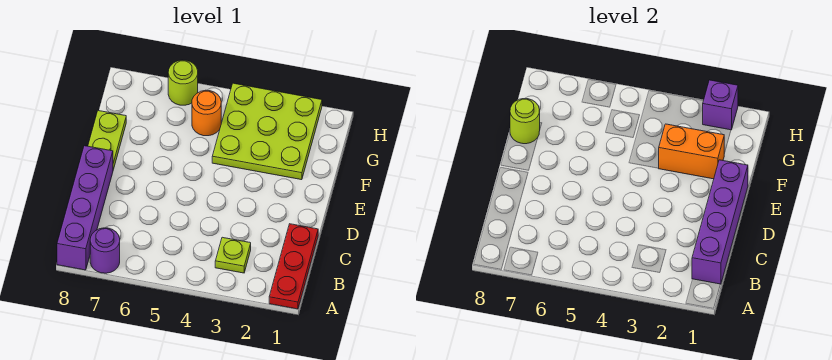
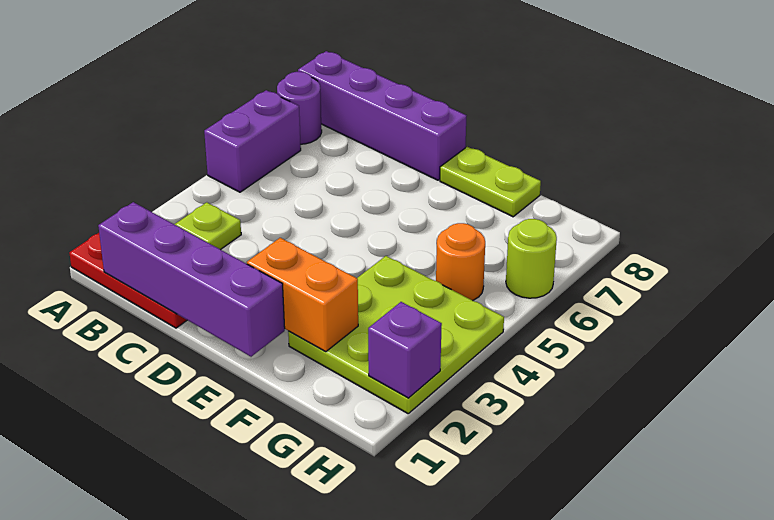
none -> purple brick A5:A6 level 1
orange brick F2:F3 level 2 -> orange brick E2:F2 level 2
lime round brick F8 level 2 -> none

